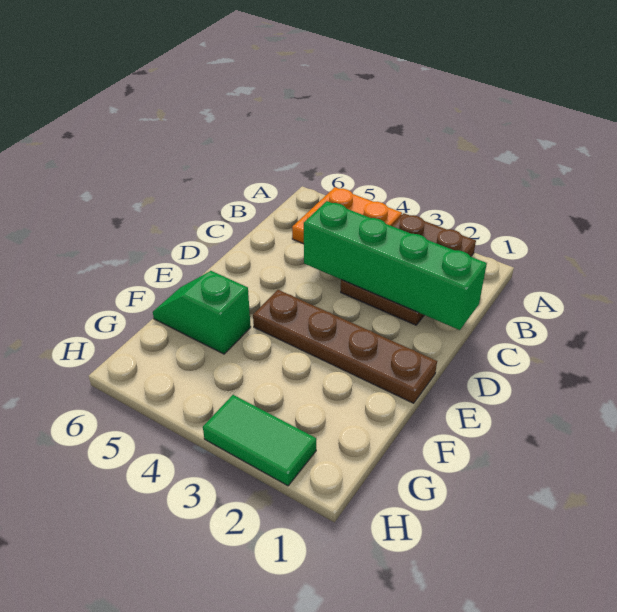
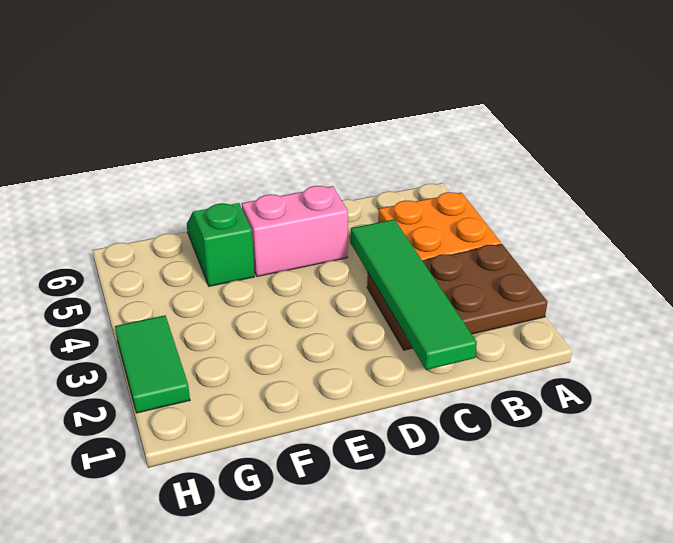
green brick C1:C4 level 2 -> green tile C1:C4 level 2
none -> pink brick D5:E5 level 1
brown plate E1:E4 level 1 -> none

